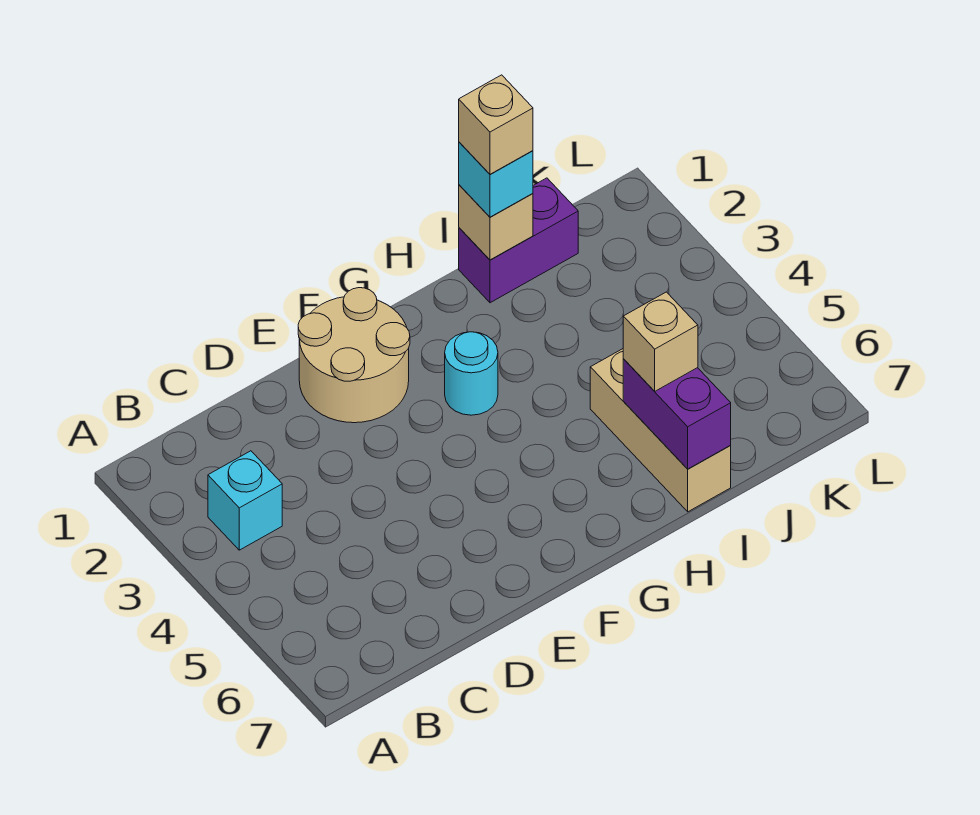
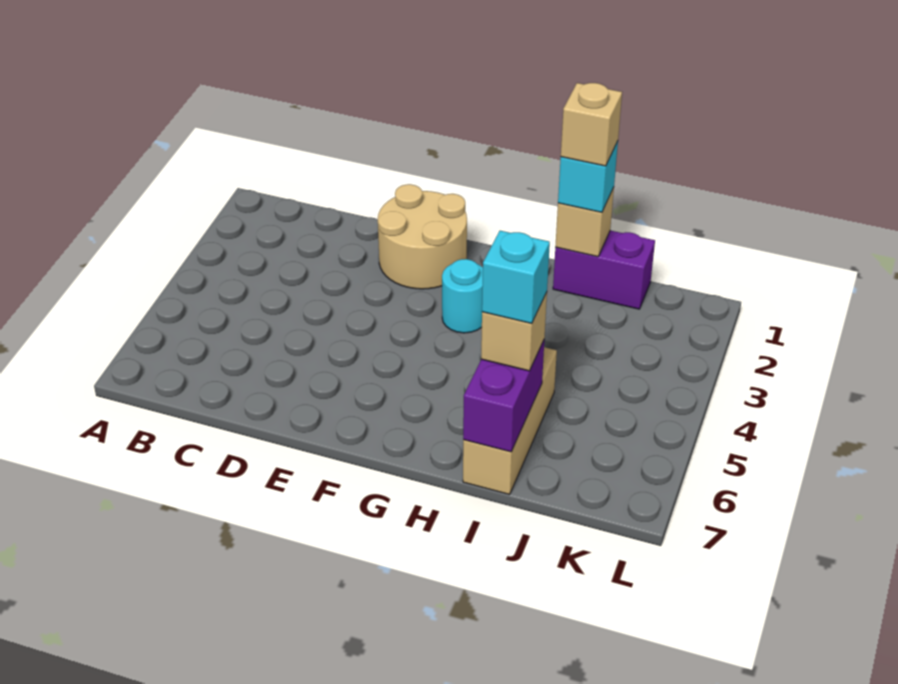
cyan brick B3 level 1 -> cyan brick I6 level 4

